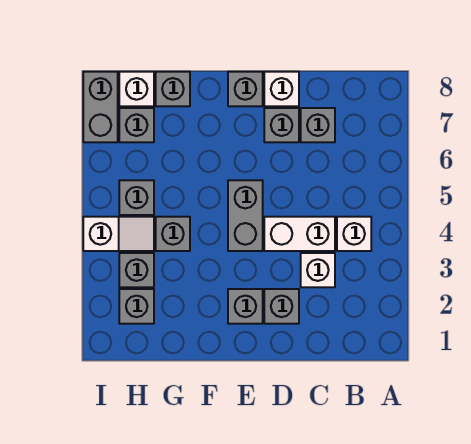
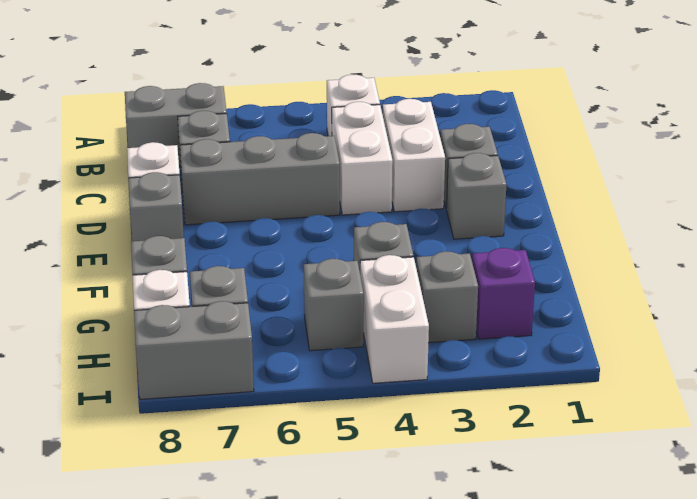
white brick C3 level 1 -> white brick C3:D3 level 1
grey brick D7 level 1 -> grey brick D5:D7 level 1
grey brick E4:E5 level 1 -> grey brick B7:B8 level 1
grey brick H2 level 1 -> purple brick H2 level 1
white slope H4:I4 level 1 top I -> white brick H4:I4 level 1

